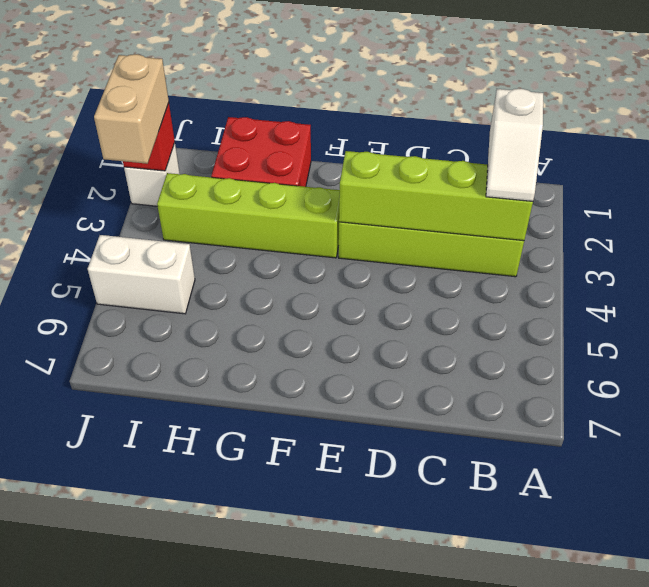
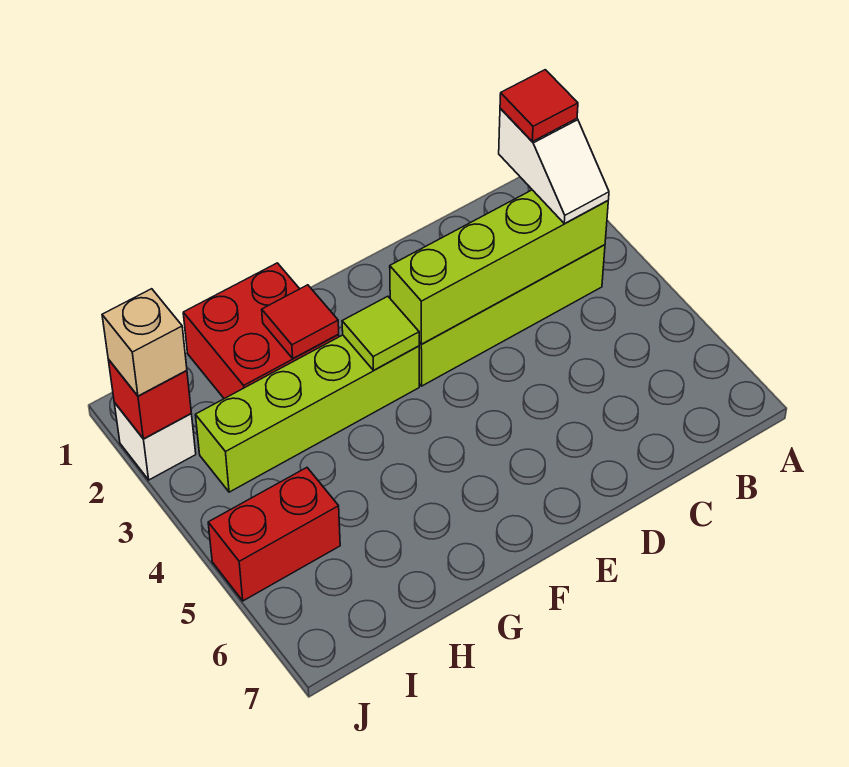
none -> red tile B2 level 4
none -> lime tile F3 level 2
none -> red tile G2 level 2
white brick I5:J5 level 1 -> red brick I5:J5 level 1
tan brick J2:J3 level 3 -> tan brick J2 level 3

